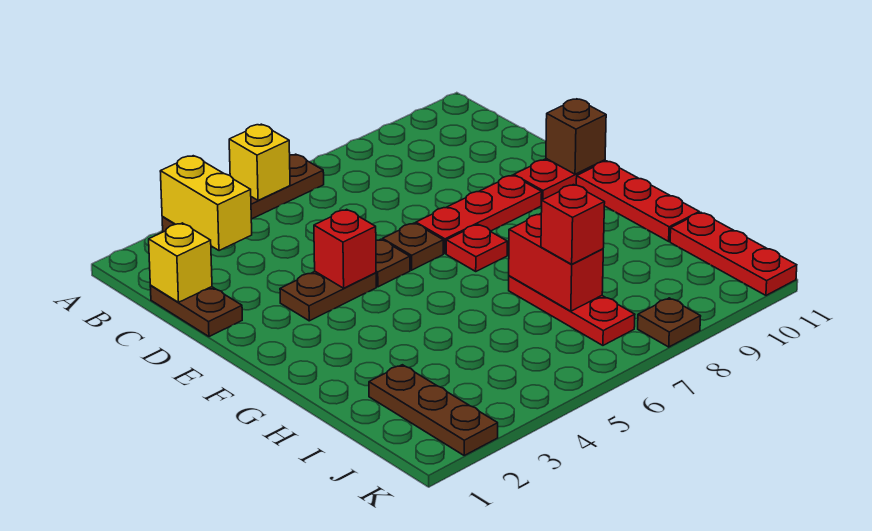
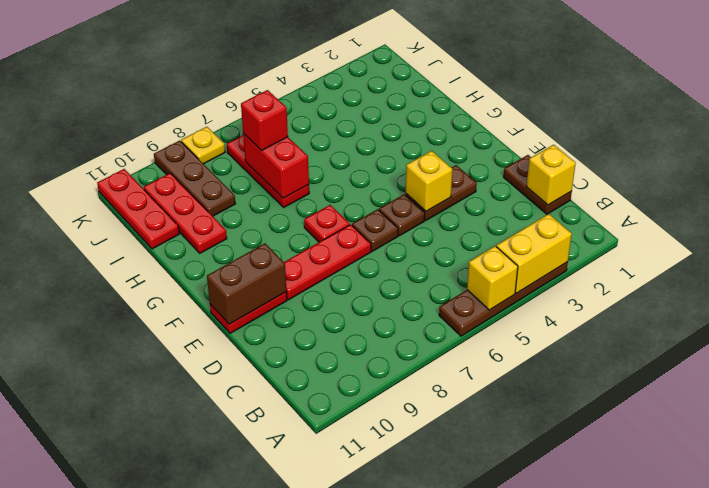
yellow brick A3:B3 level 2 -> yellow brick A3:A4 level 2
red brick E4 level 2 -> yellow brick E4 level 2
brown brick E11 level 2 -> brown brick E10:E11 level 2
red plate F11:H11 level 1 -> red plate H10:J10 level 1
brown plate I2:K2 level 1 -> brown plate I9:K9 level 1
brown plate K8 level 1 -> yellow plate K8 level 1

